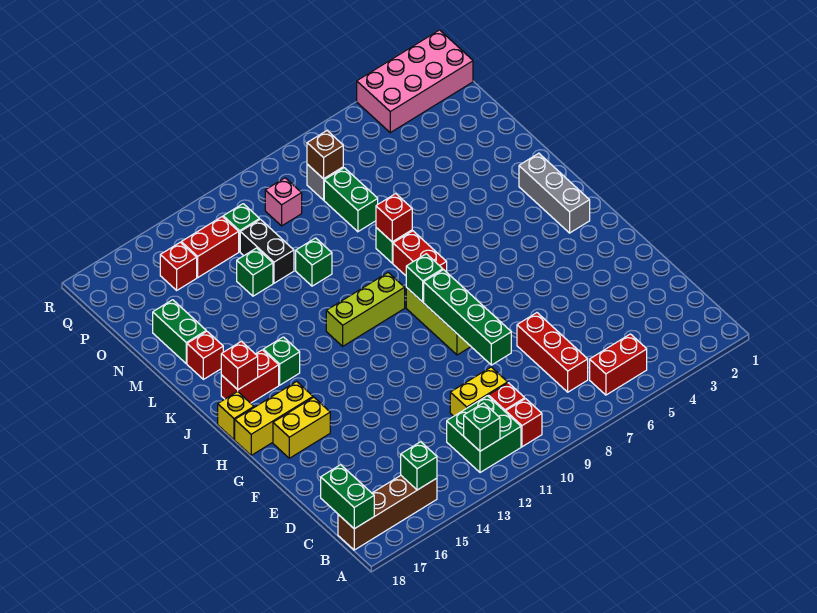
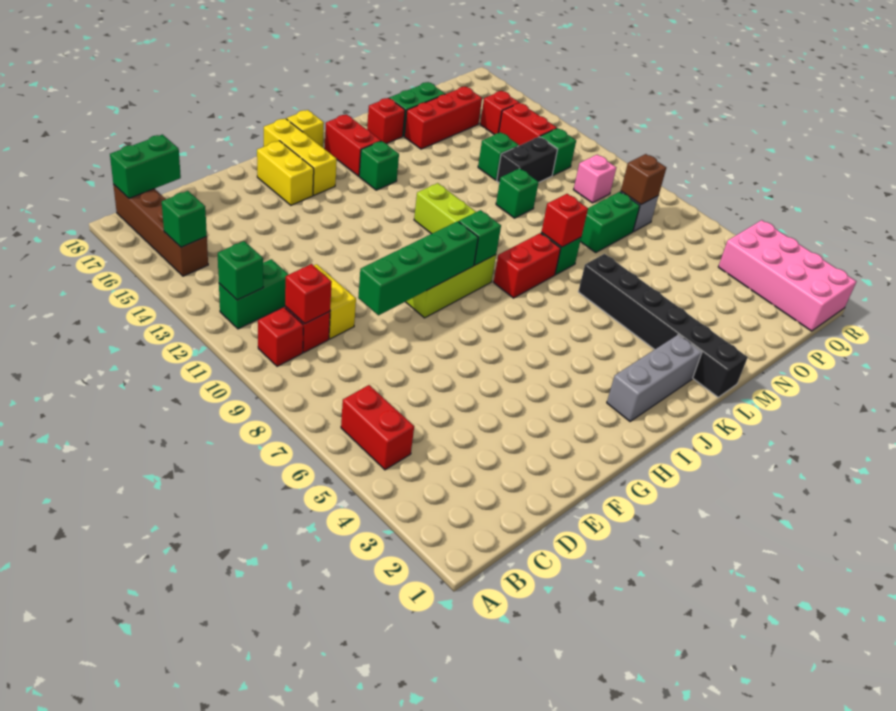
green brick B11:C12 level 1 -> green brick B12:C12 level 1
red brick C7:E7 level 1 -> red brick M16:O16 level 1
red brick J17 level 2 -> red brick C10 level 2
none -> black brick L1:L6 level 1

